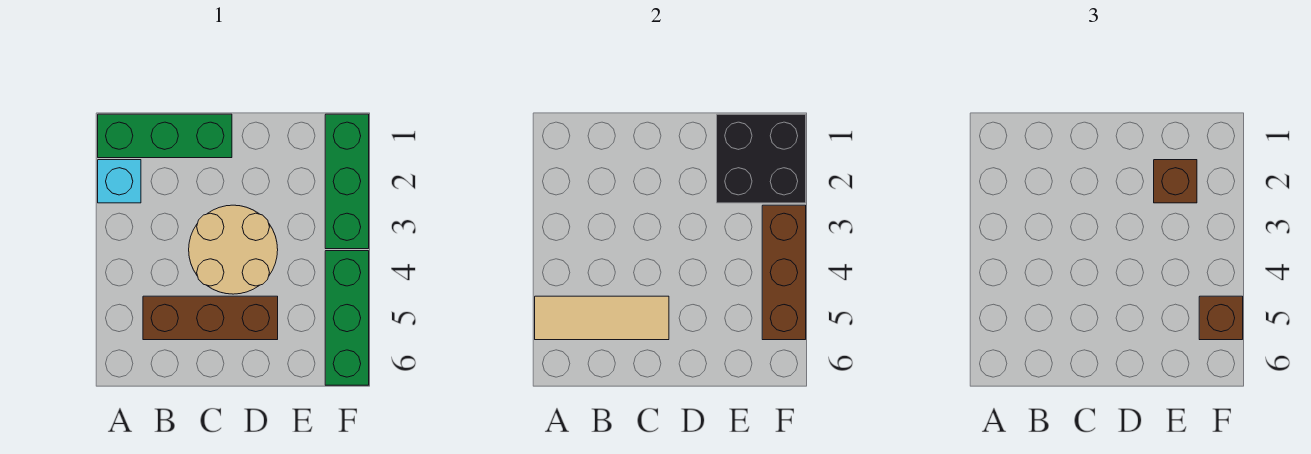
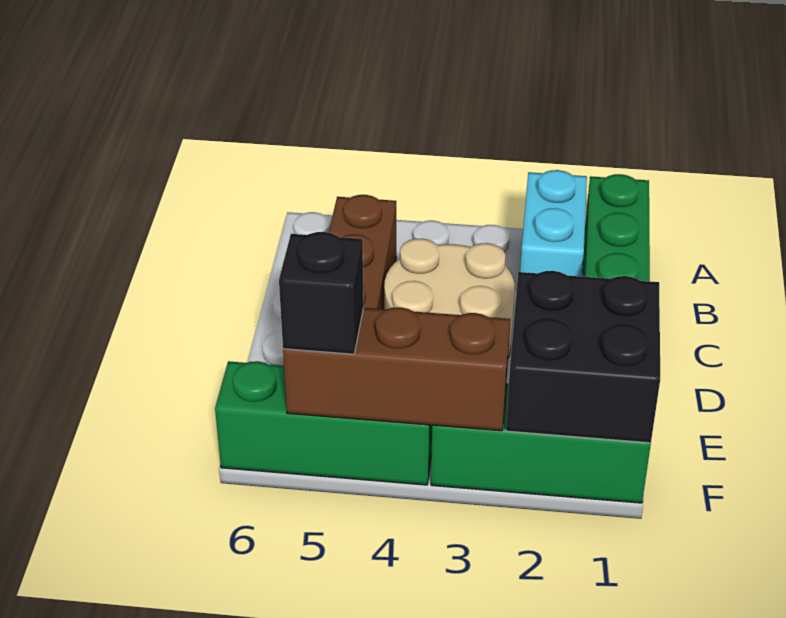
cyan brick A2 level 1 -> cyan brick A2:B2 level 1
tan tile A5:C5 level 2 -> none
brown brick E2 level 3 -> none
brown brick F5 level 3 -> black brick F5 level 3

